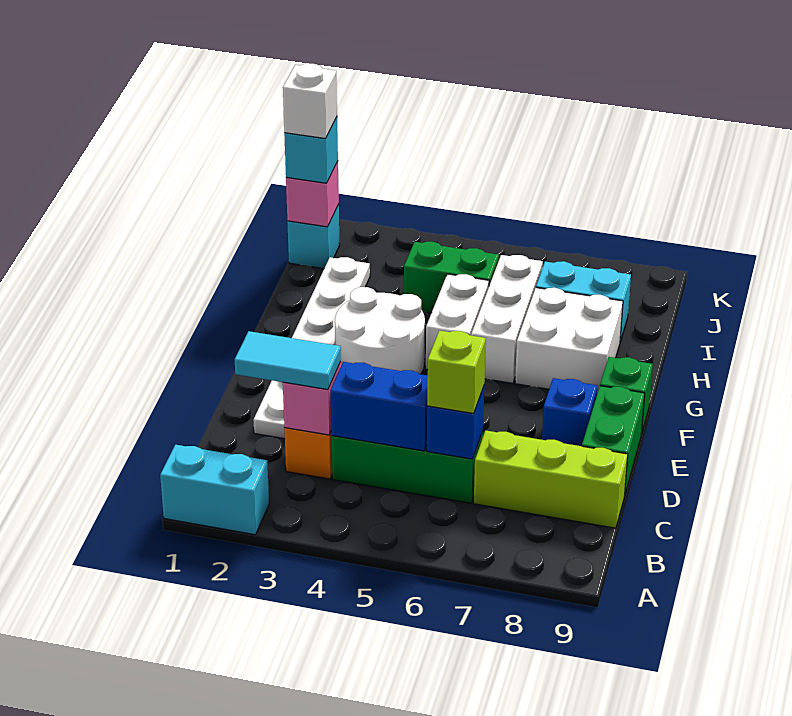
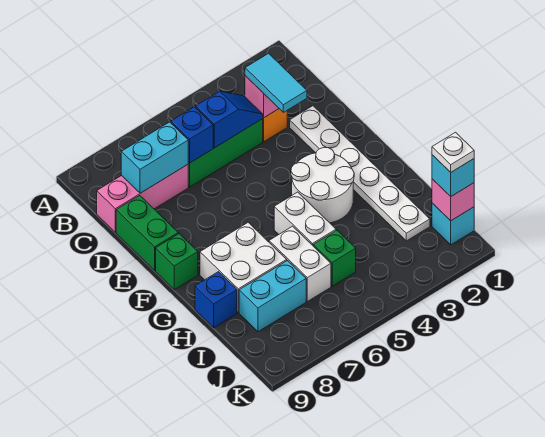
cyan brick A1:A2 level 1 -> cyan brick C7:C8 level 2
cyan tile C2:C3 level 3 -> cyan tile C3:D3 level 3
blue brick C4:C5 level 2 -> blue slope C4:C5 level 2 top 5
lime brick C6 level 3 -> none
lime brick C7:C9 level 1 -> pink brick C7:C9 level 1
blue brick E8 level 1 -> blue brick H9 level 1
white brick G6:I6 level 1 -> white brick H6:I6 level 1
green brick I4:I5 level 1 -> green brick I5 level 1
white brick J1 level 4 -> white plate J1 level 4

